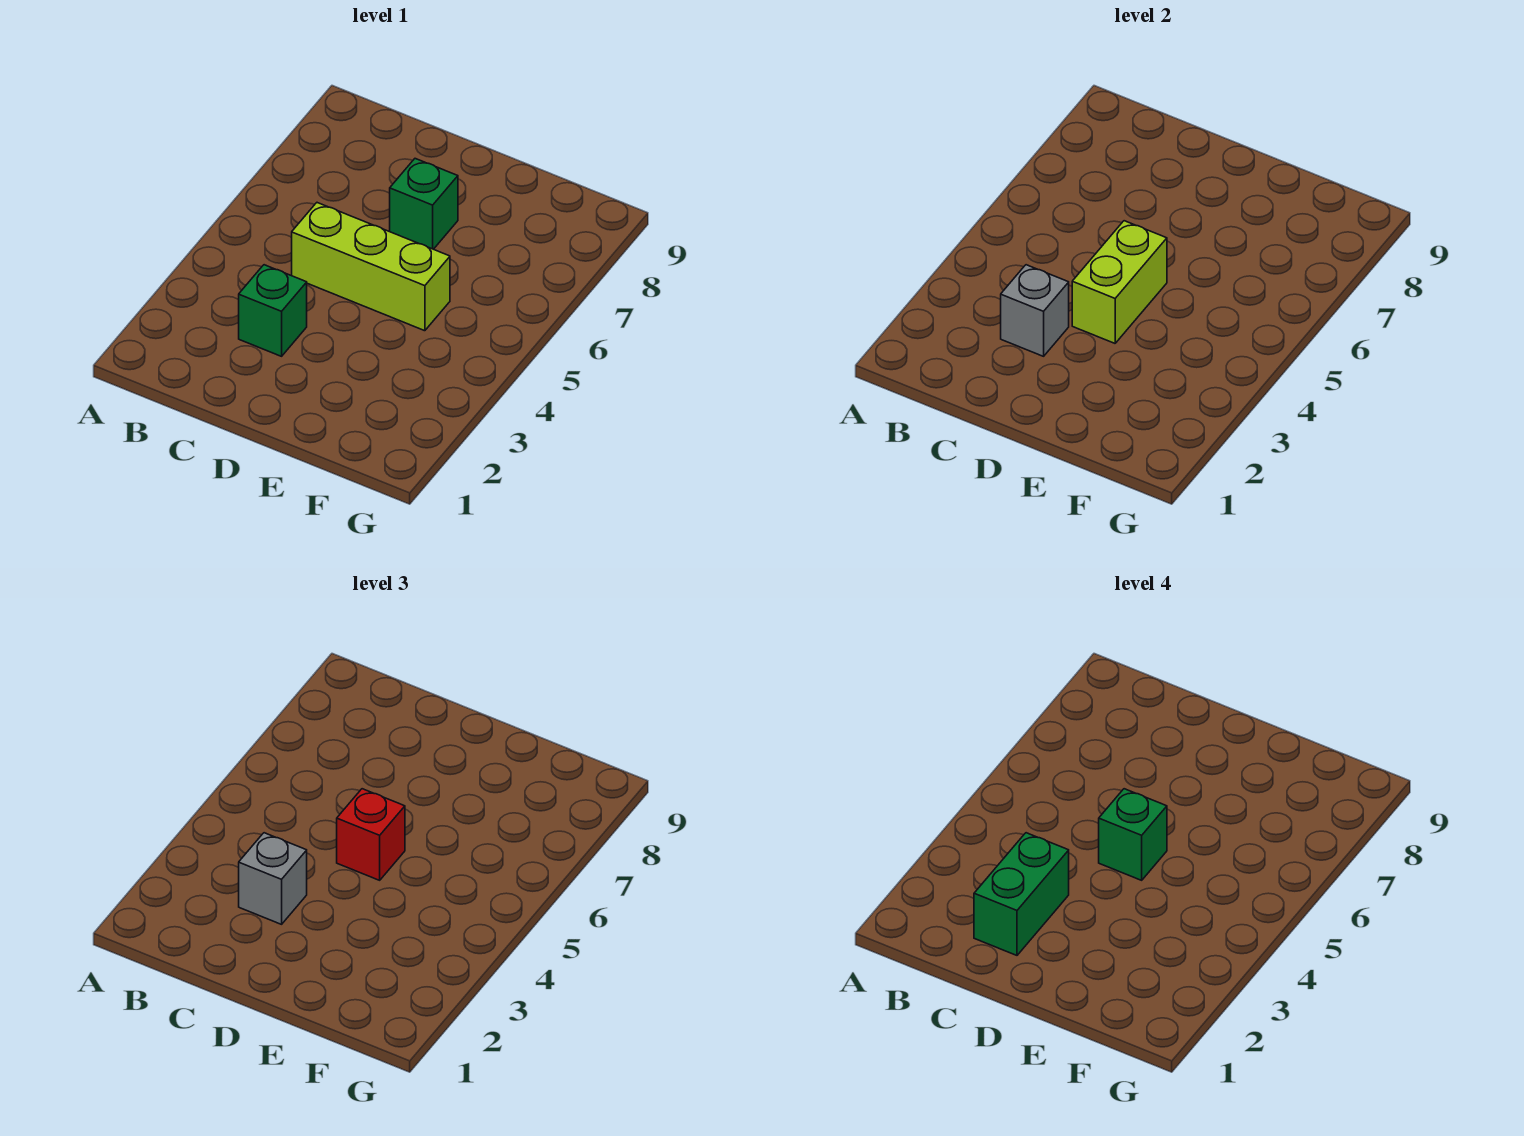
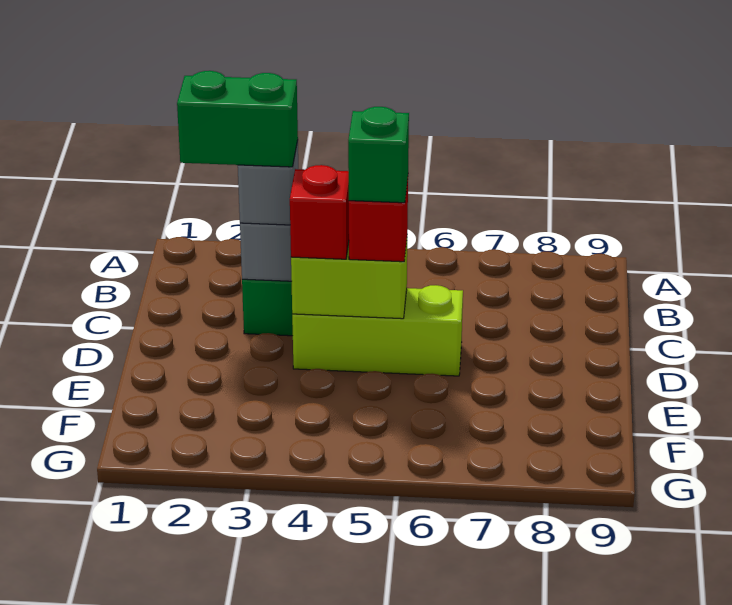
lime brick C5:E5 level 1 -> lime brick D4:D6 level 1
none -> red brick D4 level 3
green brick D7 level 1 -> none

